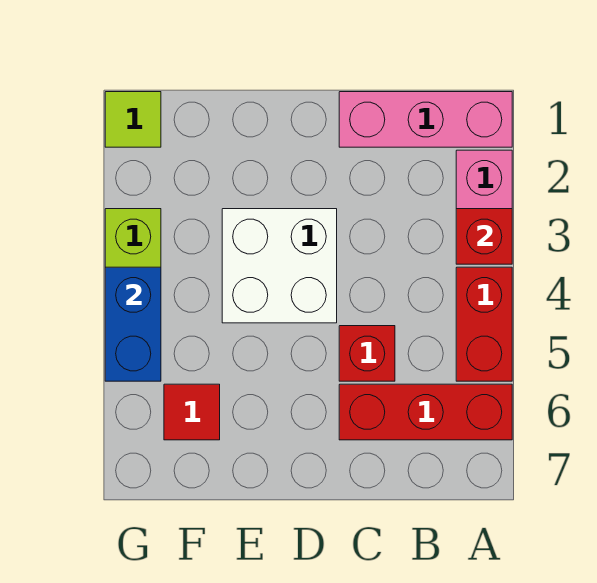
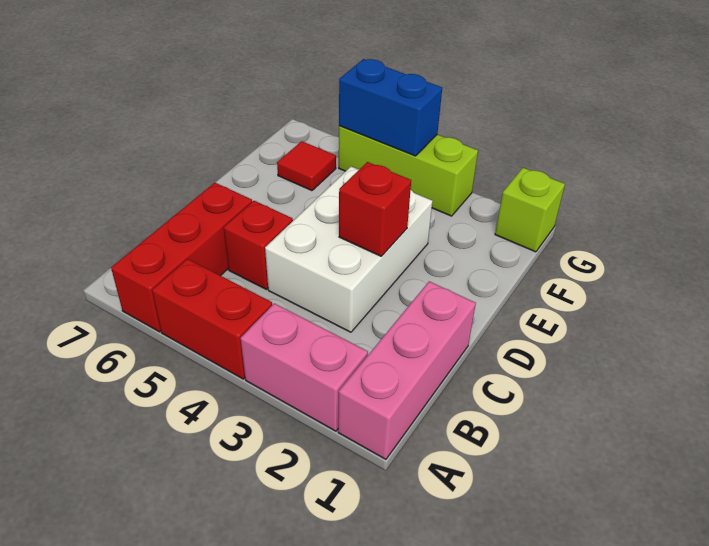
red brick A3 level 2 -> red brick D3 level 2
white brick D3:E4 level 1 -> white brick C3:E4 level 1
lime tile G1 level 1 -> lime brick G1 level 1

